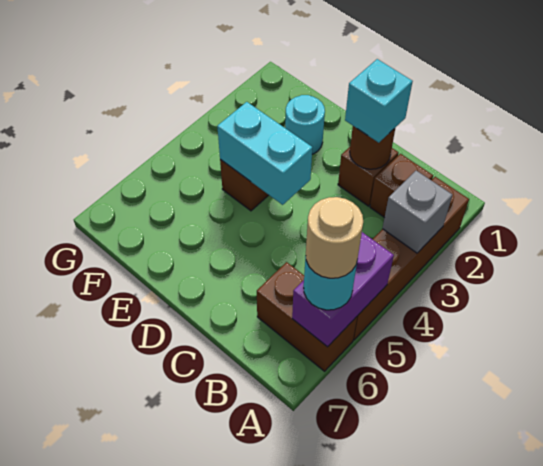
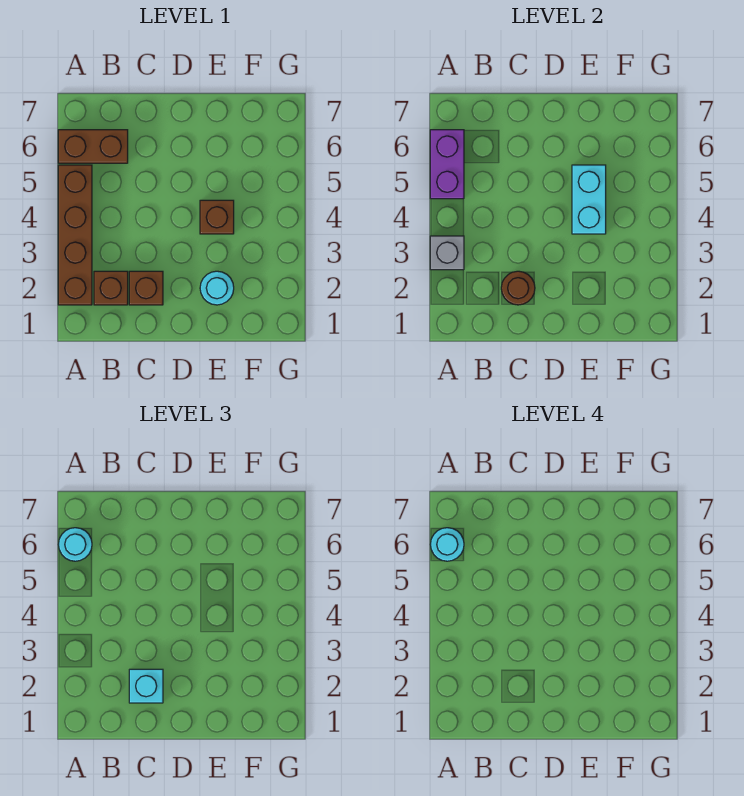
tan round brick A6 level 4 -> cyan round brick A6 level 4
cyan brick D4:E4 level 2 -> cyan brick E4:E5 level 2

